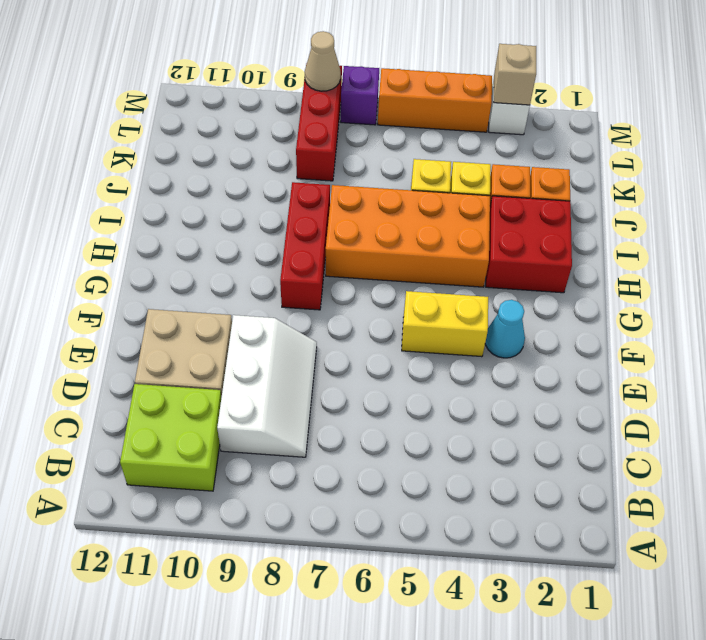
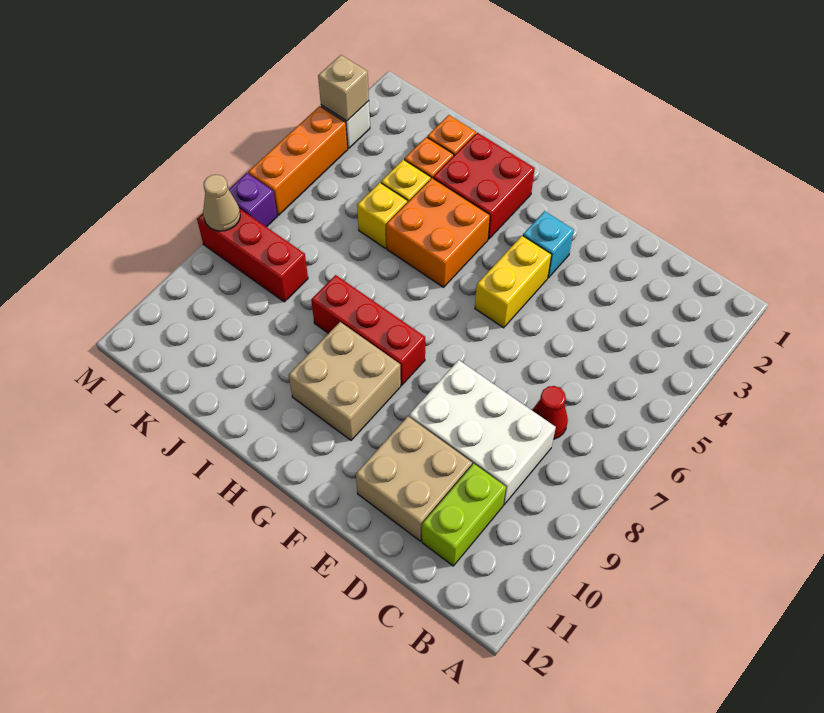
lime brick B10:C11 level 1 -> lime brick C10:C11 level 1
none -> red cone C7 level 1
white slope C8:E9 level 1 top 9 -> white brick C8:E9 level 1
cyan cone F3 level 1 -> cyan brick F3 level 1
none -> tan brick G9:H10 level 1
orange brick H4:I7 level 1 -> orange brick H4:I5 level 1

